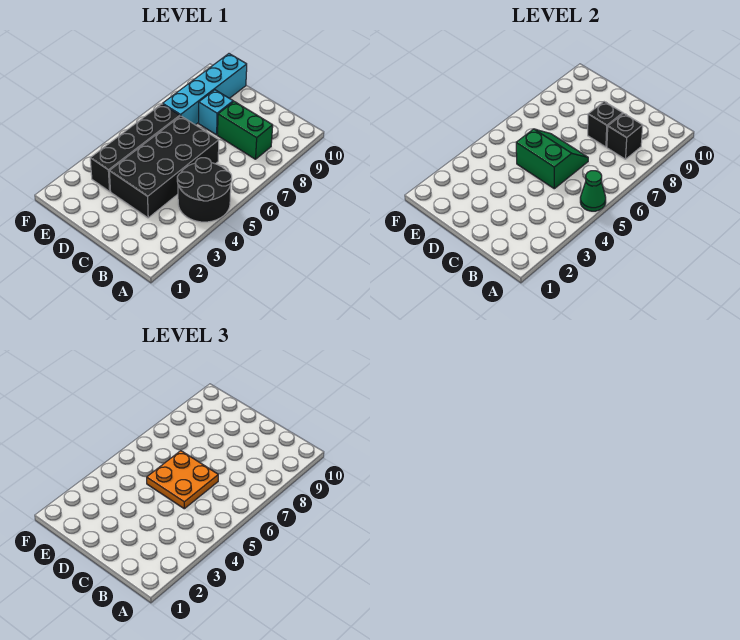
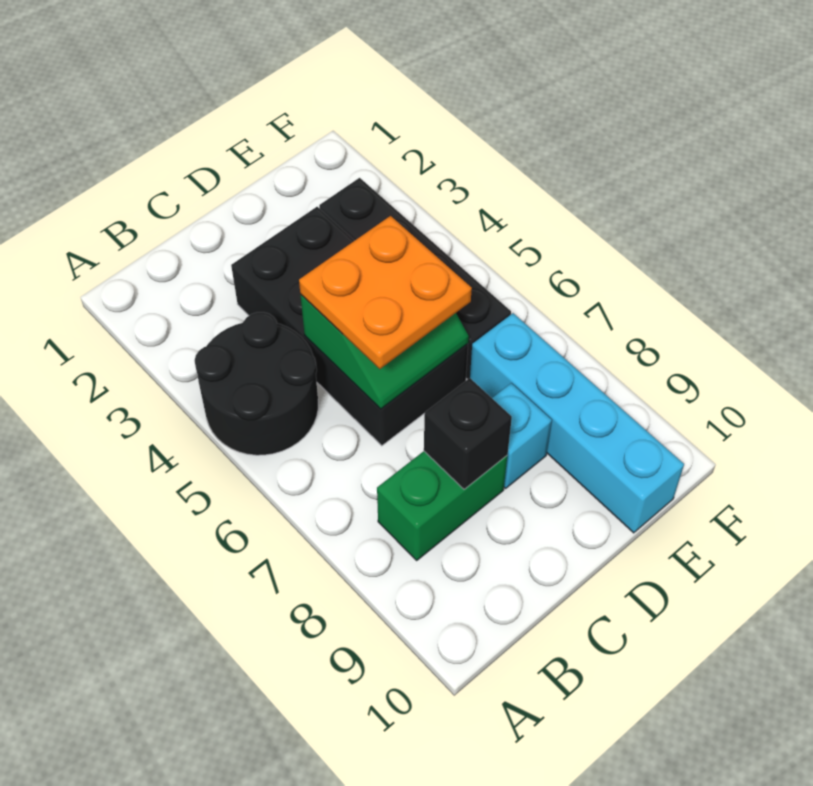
green cone A5 level 2 -> none
black brick B8 level 2 -> none

